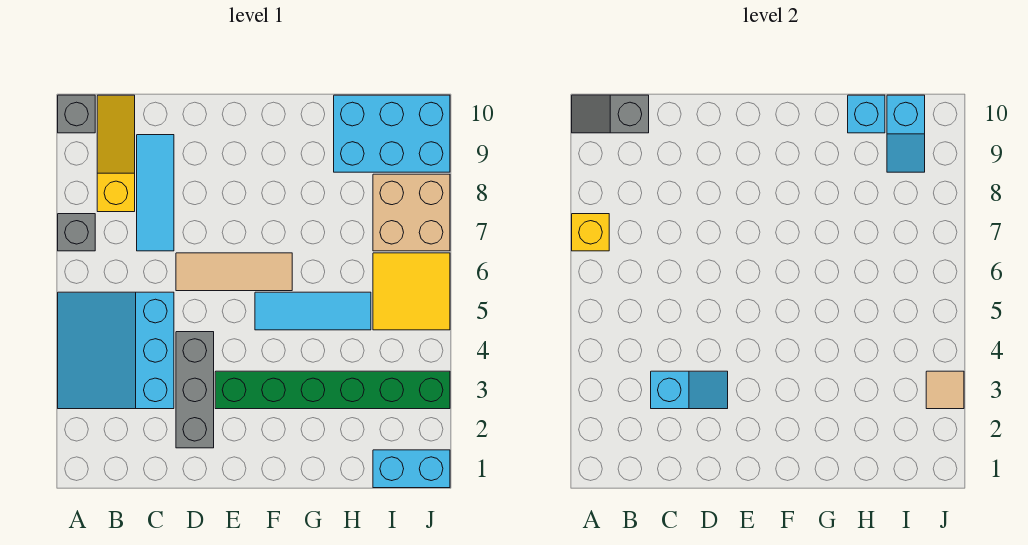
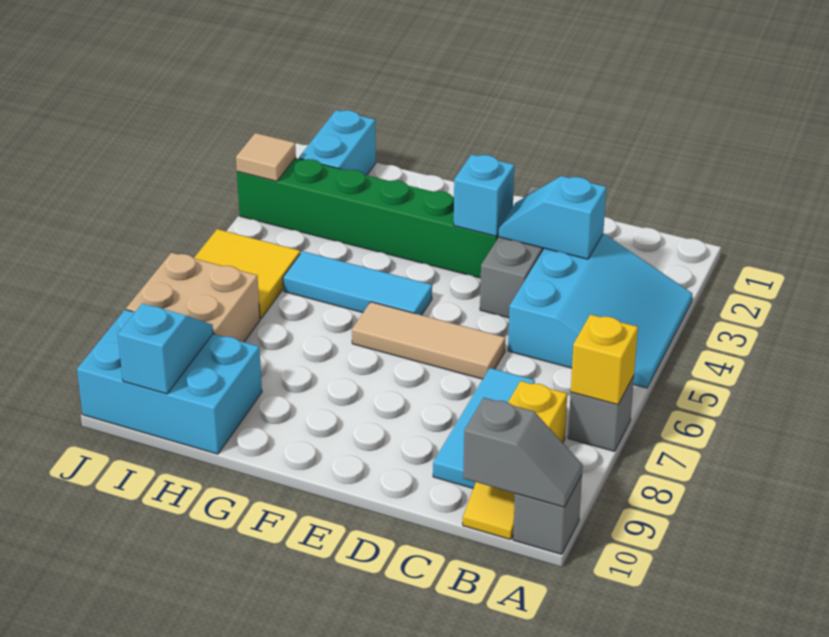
cyan brick H10 level 2 -> cyan brick E3 level 2
cyan brick I1:J1 level 1 -> cyan brick I1:I2 level 1

